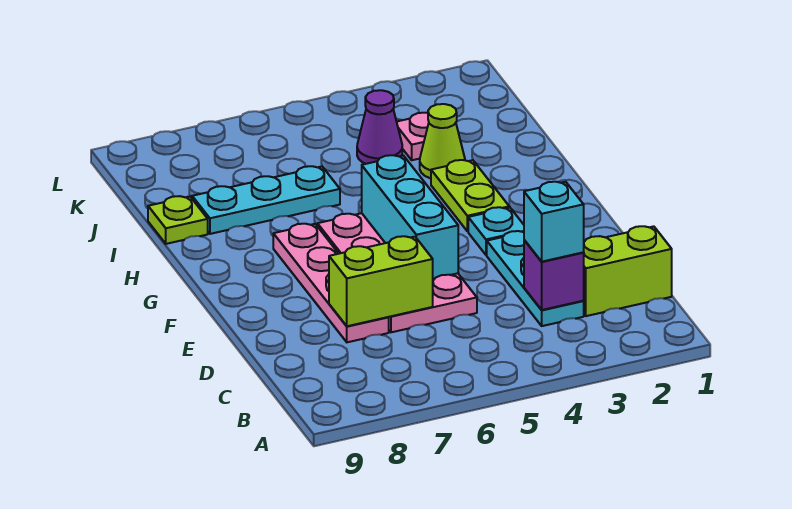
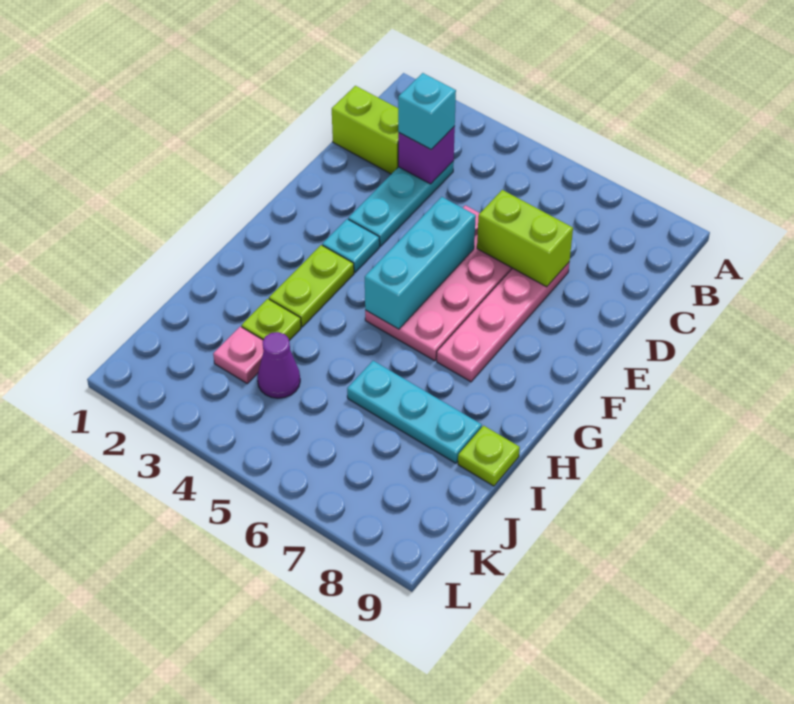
lime cone I3 level 1 -> lime plate I3 level 1

